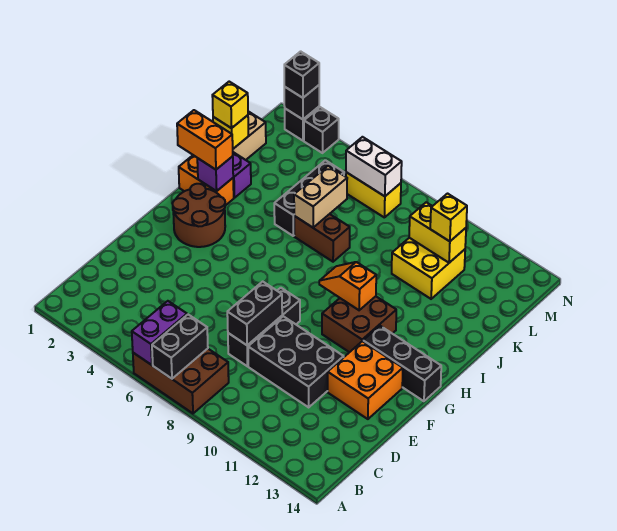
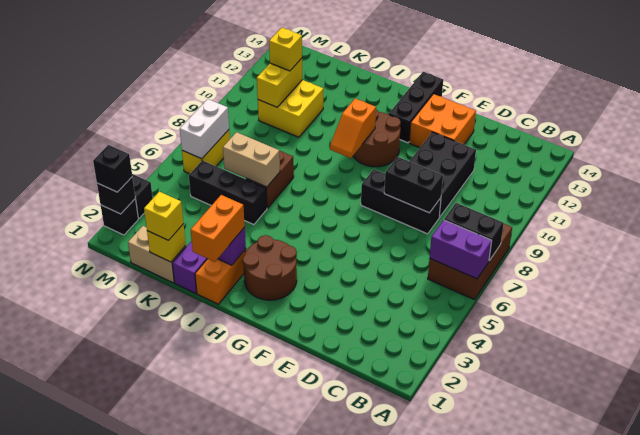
brown brick G10:H11 level 1 -> brown round brick G10:H11 level 1

